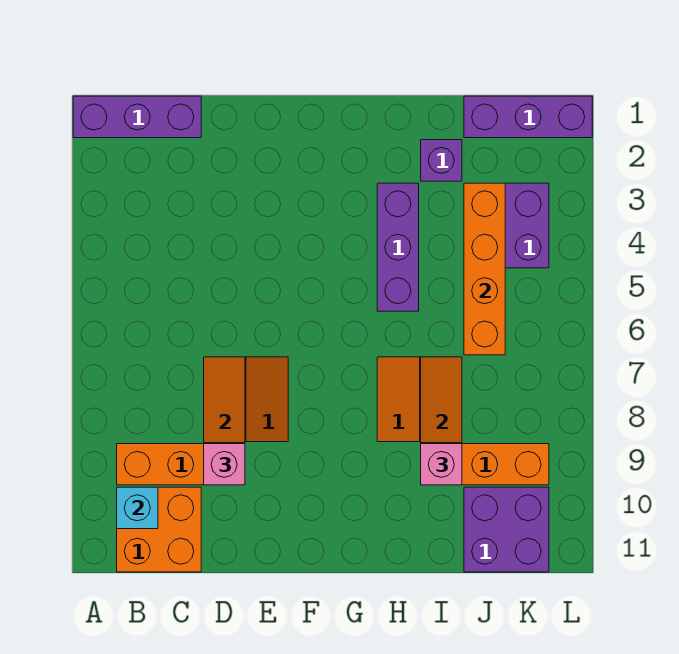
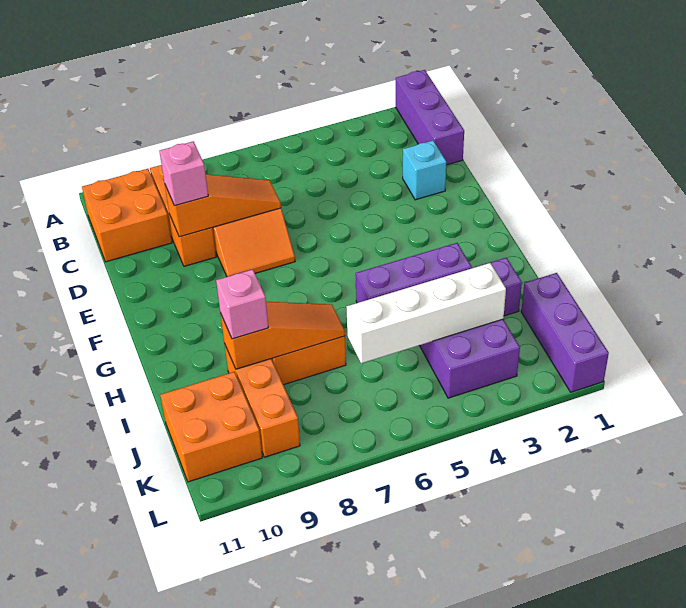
cyan brick B10 level 2 -> cyan brick D2 level 1
orange brick J3:J6 level 2 -> white brick J3:J6 level 2
purple brick J10:K11 level 1 -> orange brick J10:K11 level 1

